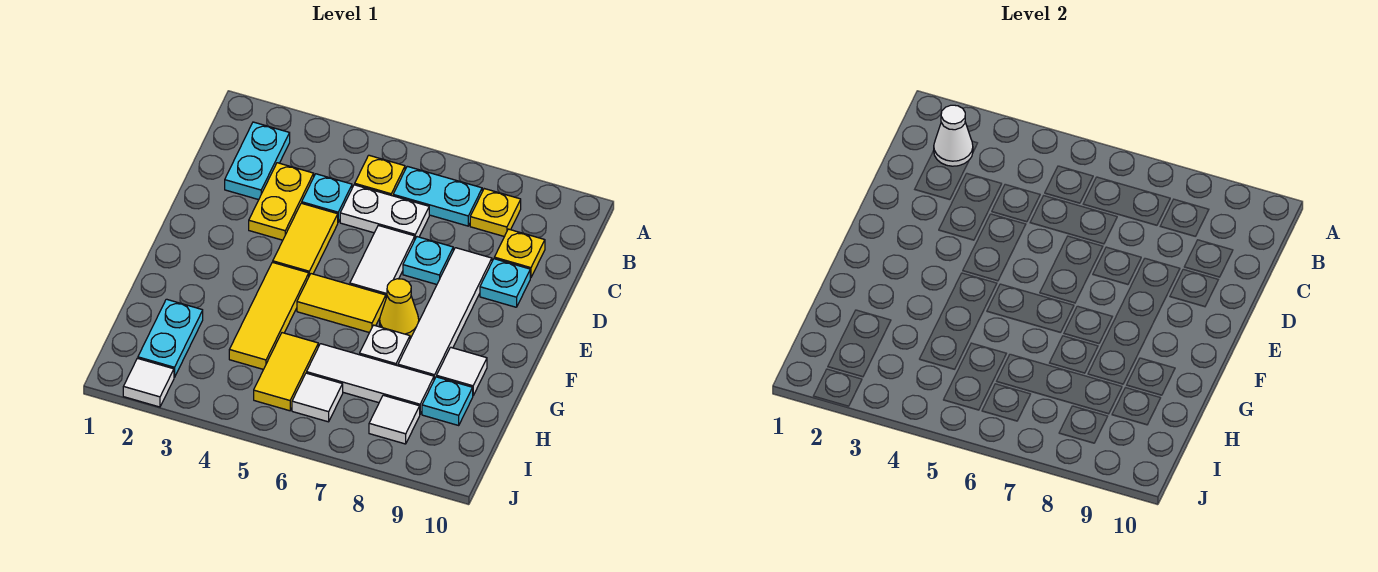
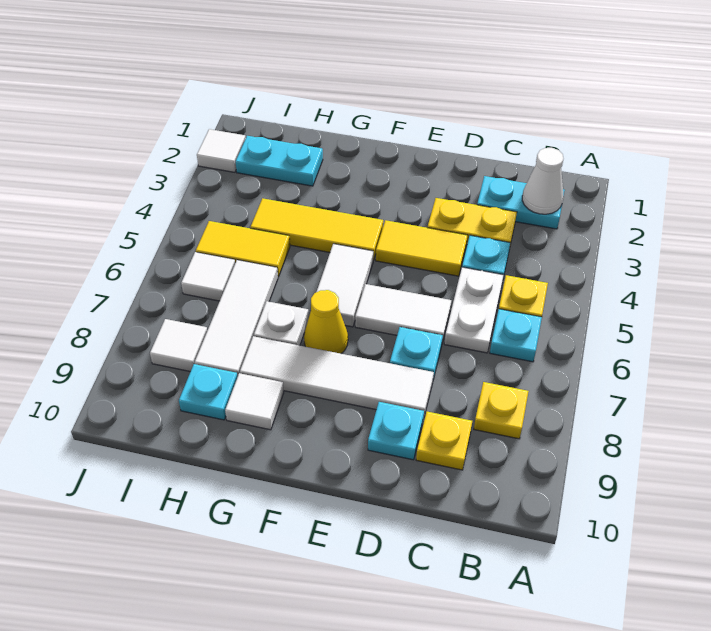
cyan plate B6:B7 level 1 -> cyan plate B6 level 1
yellow tile F5:F6 level 1 -> white tile F5:F6 level 1

